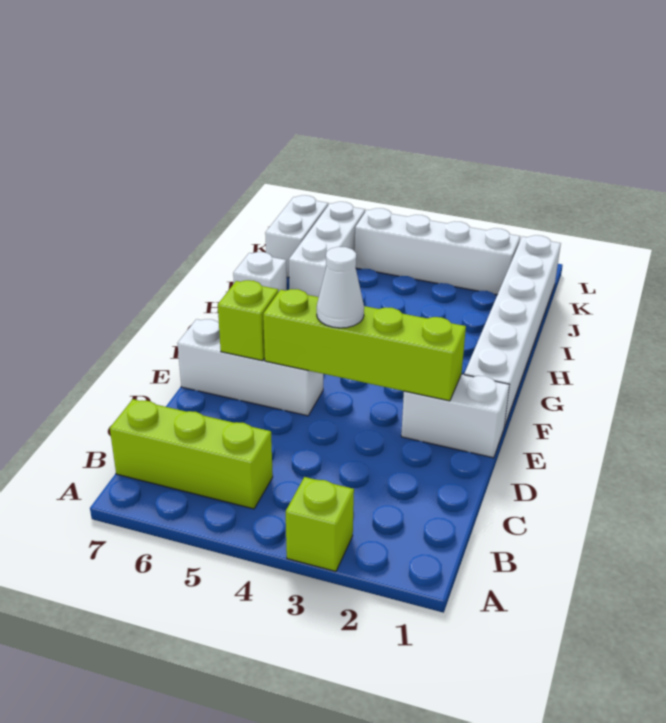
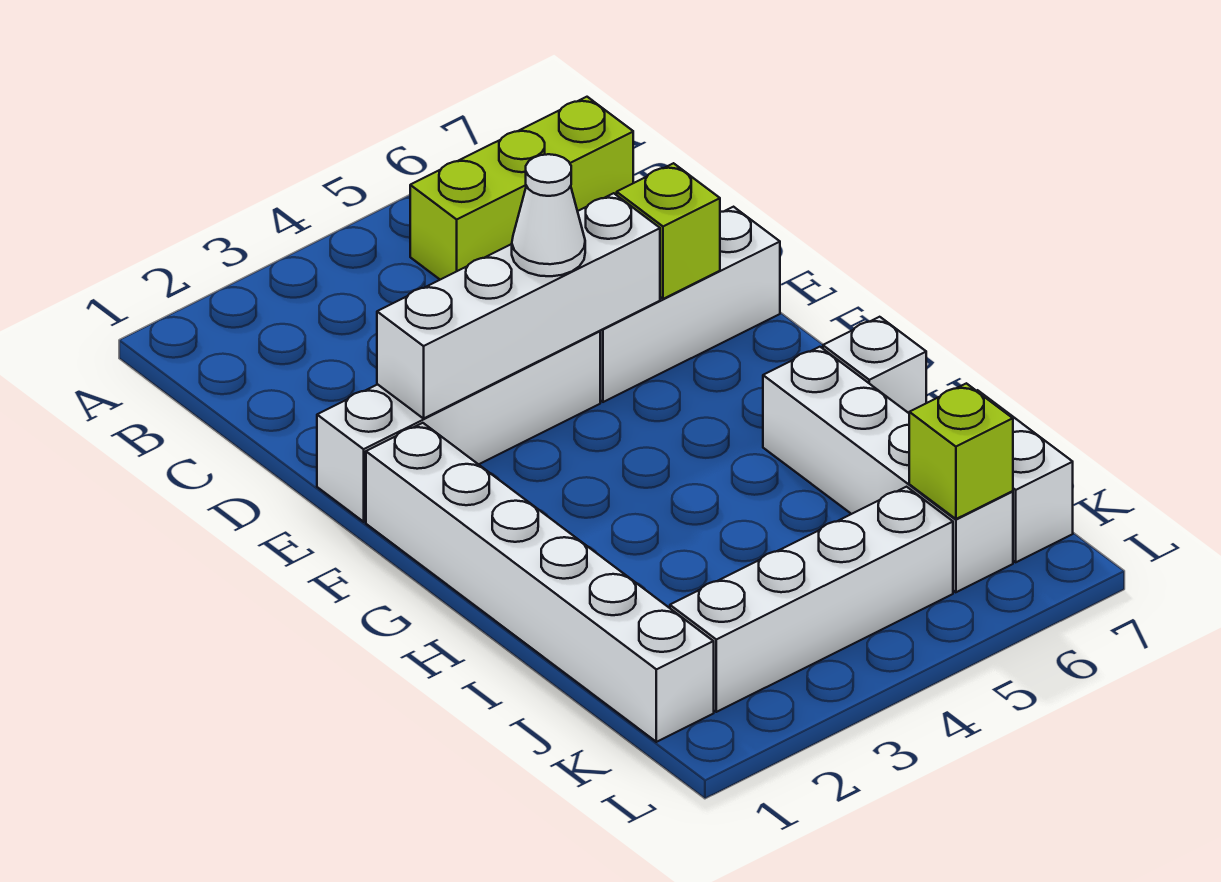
lime brick A3 level 1 -> lime brick K6 level 2
white brick E1:E2 level 1 -> white brick E1:E4 level 1
lime brick E2:E5 level 2 -> white brick E2:E5 level 2
white brick I6:K6 level 1 -> white brick H6:K6 level 1

